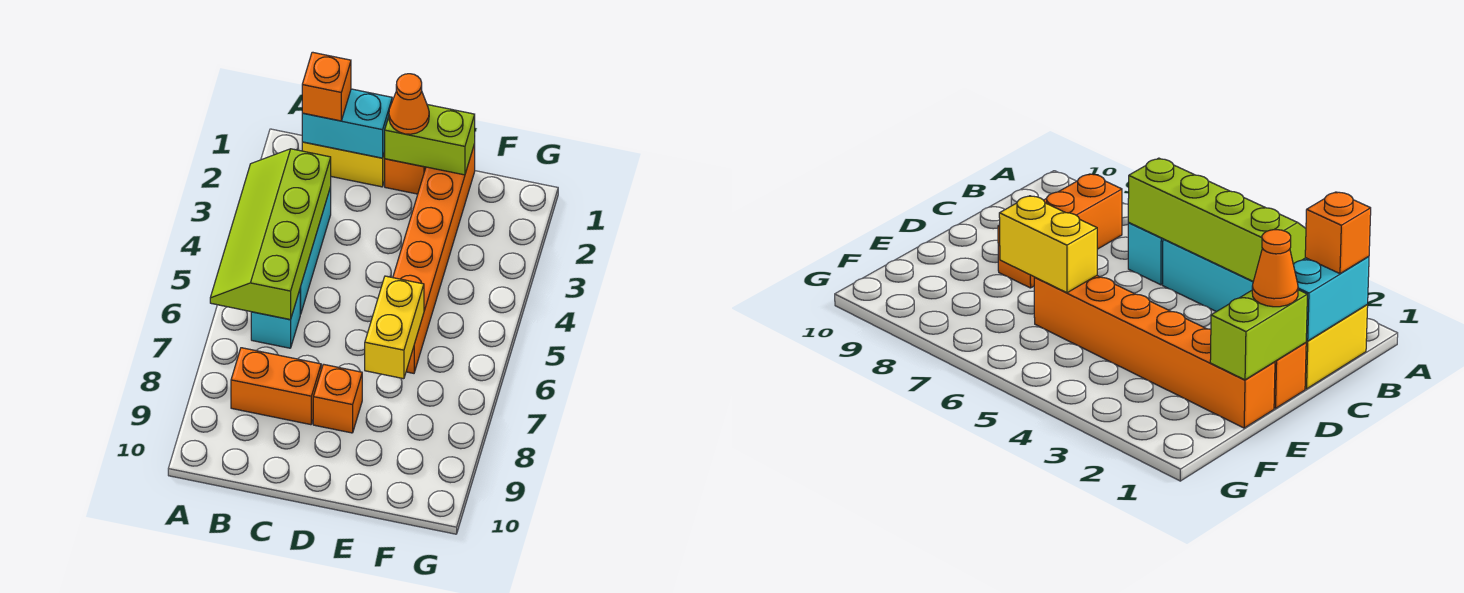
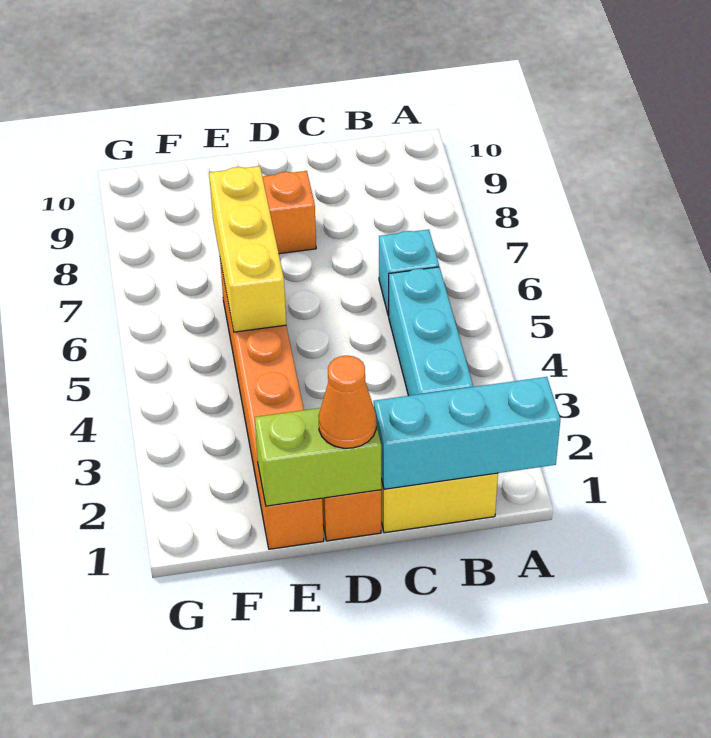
lime slope A3:B6 level 2 top B -> none
cyan brick B1:C1 level 2 -> cyan brick A1:C1 level 2
orange brick B1 level 3 -> none
orange brick B8:C8 level 1 -> none
yellow brick E6:E7 level 2 -> yellow brick E5:E7 level 2

